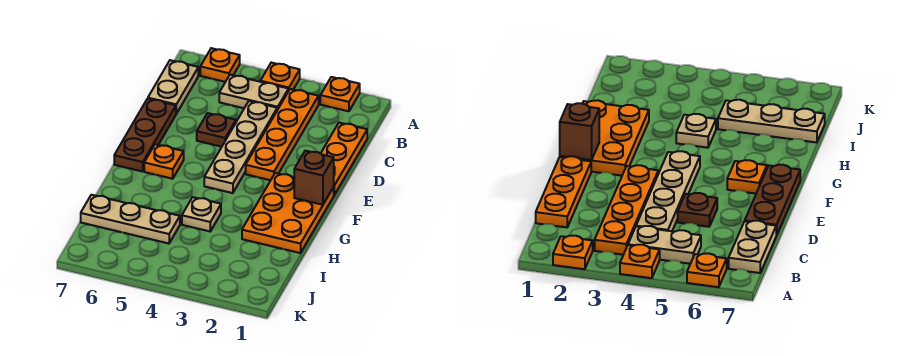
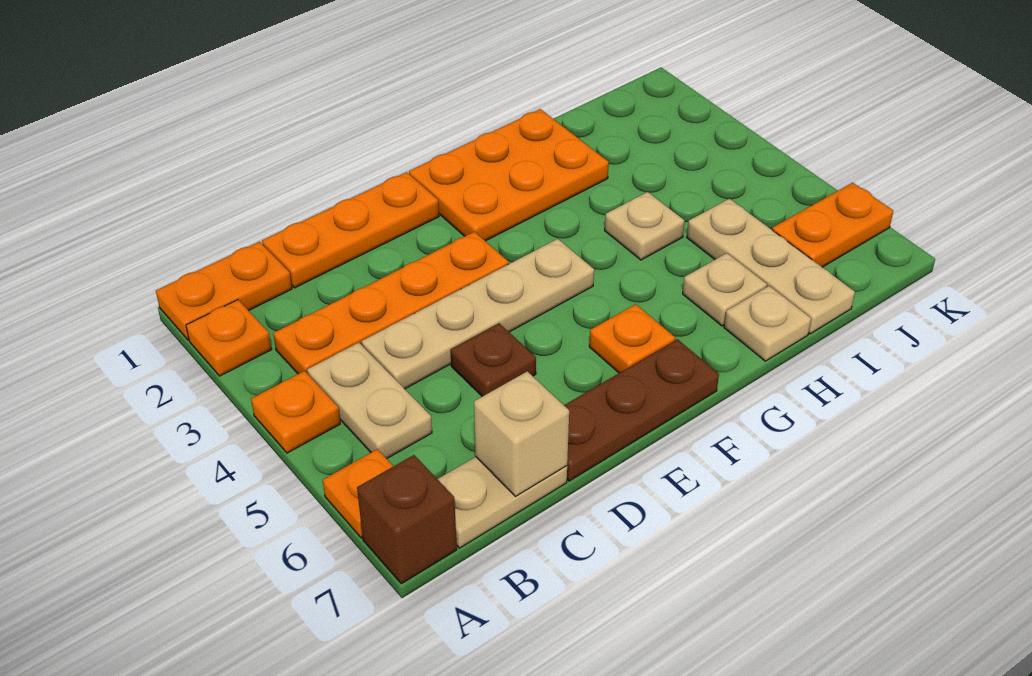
none -> orange plate A1:B1 level 1
none -> tan brick C7 level 2
brown brick F1 level 2 -> brown brick A7 level 1
none -> tan plate H6 level 1
none -> tan plate H7 level 1
none -> orange plate J6:K6 level 1

